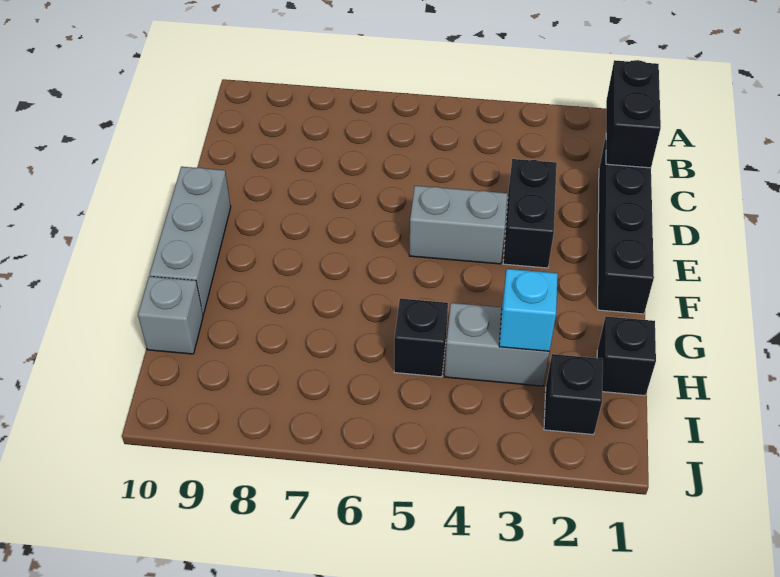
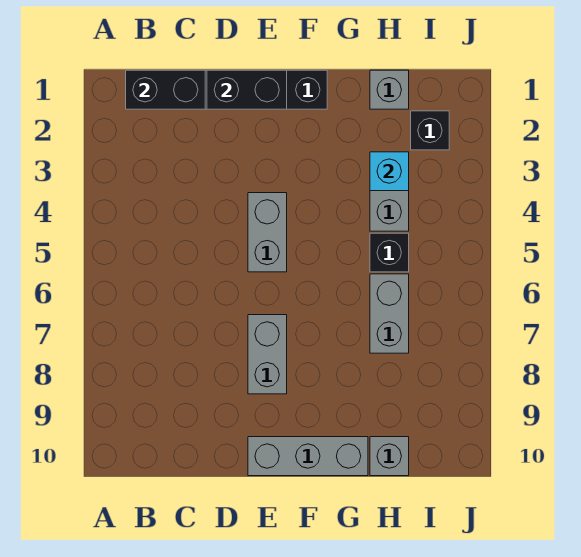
black brick D3:E3 level 1 -> black brick D1:E1 level 2
none -> grey brick E7:E8 level 1
black brick H1 level 1 -> grey brick H1 level 1
none -> grey brick H6:H7 level 1

